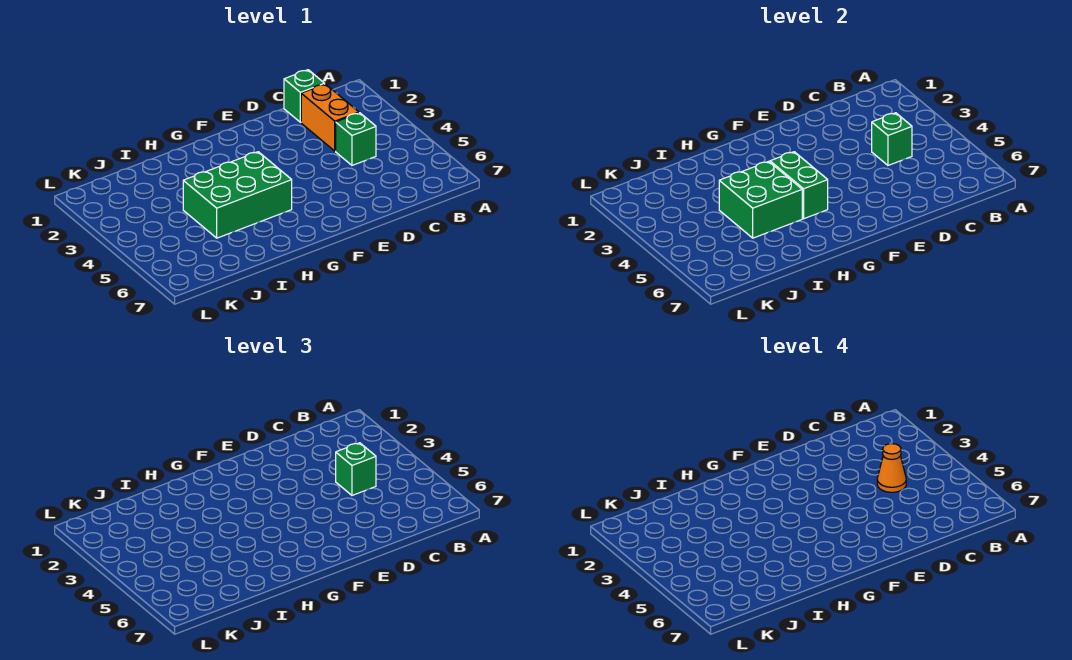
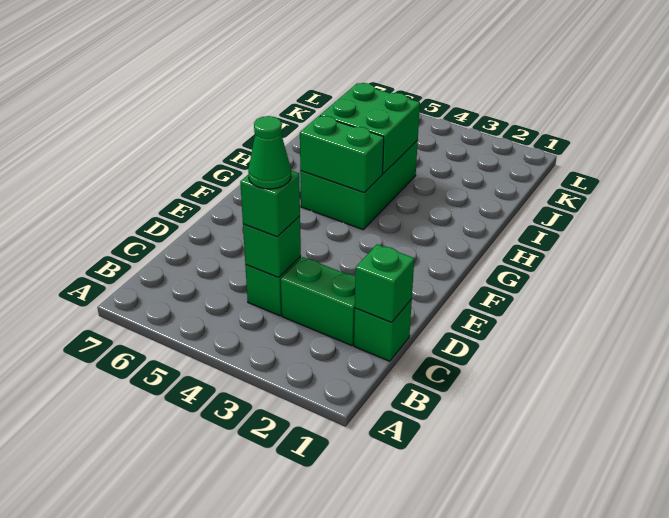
none -> green brick C1 level 2
orange brick C2:C3 level 1 -> green brick C2:C3 level 1
orange cone C4 level 4 -> green cone C4 level 4

